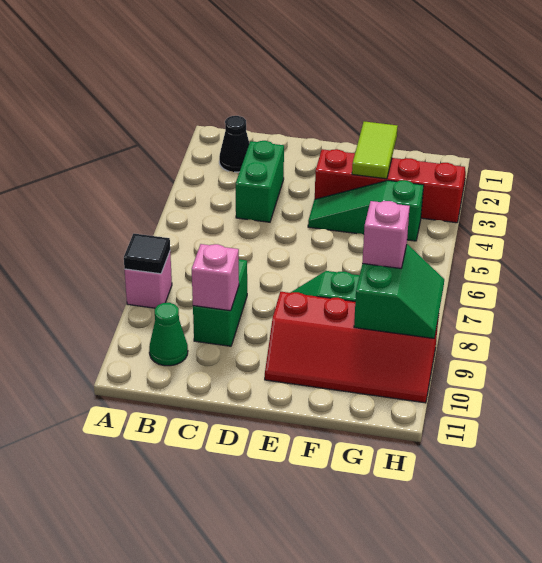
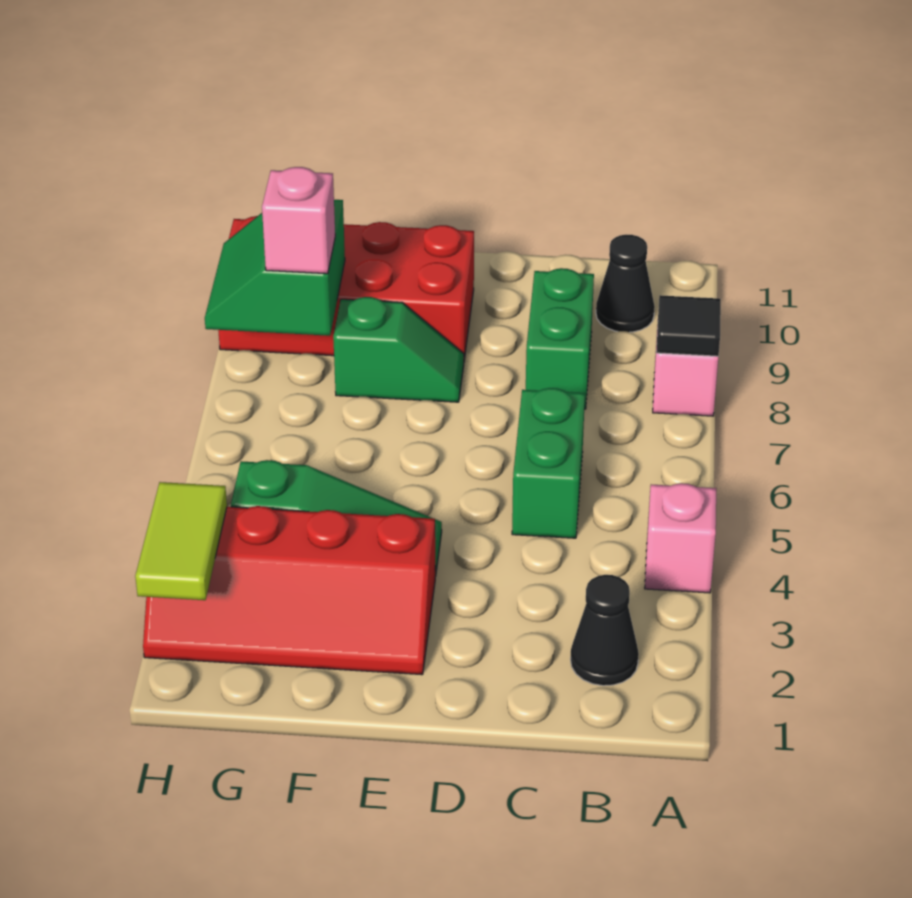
green cone B10 level 1 -> black cone B10 level 1
green brick C3:C4 level 1 -> green brick C5:C6 level 1
pink brick C9 level 2 -> pink brick A4 level 1
red slope E9:H10 level 1 top 9 -> red brick E9:H10 level 1
lime tile F2:F3 level 2 -> lime tile H2:H3 level 2

